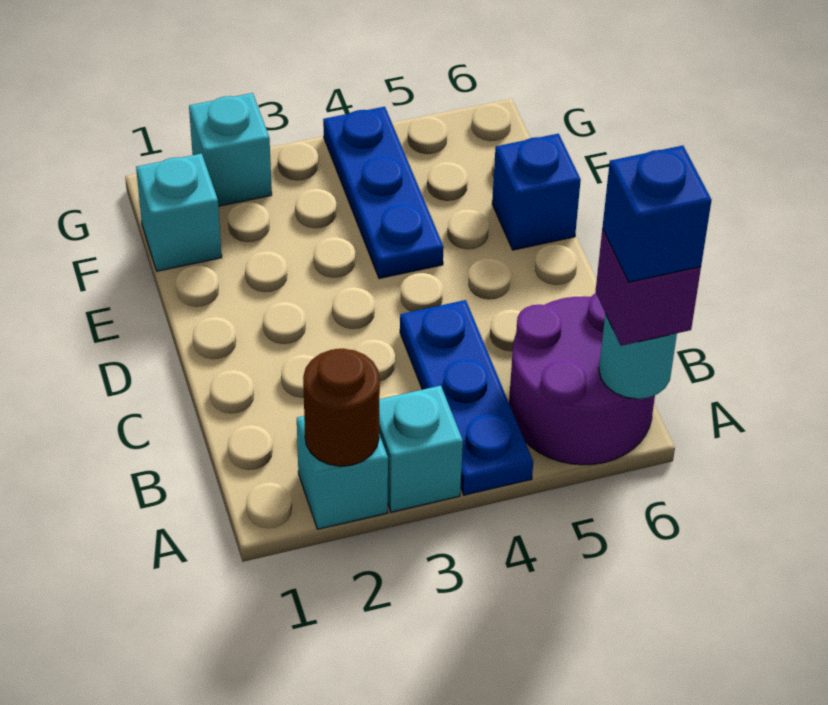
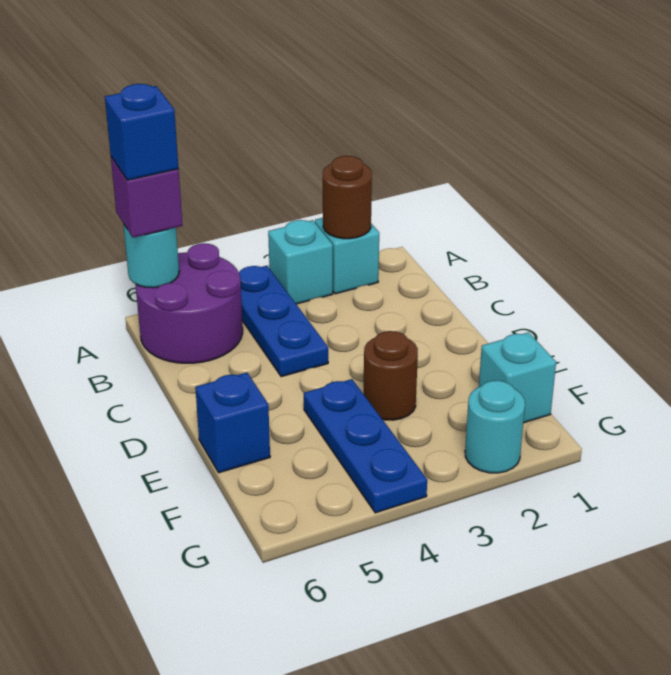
none -> brown round brick E3 level 1
cyan brick G2 level 1 -> cyan round brick G2 level 1

